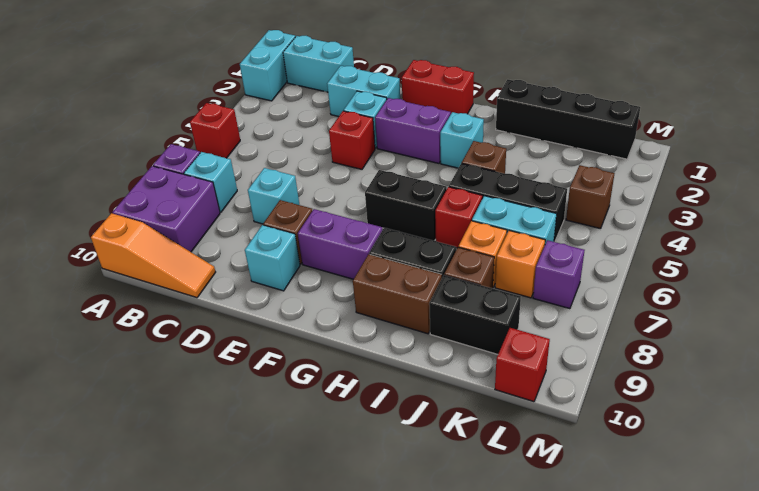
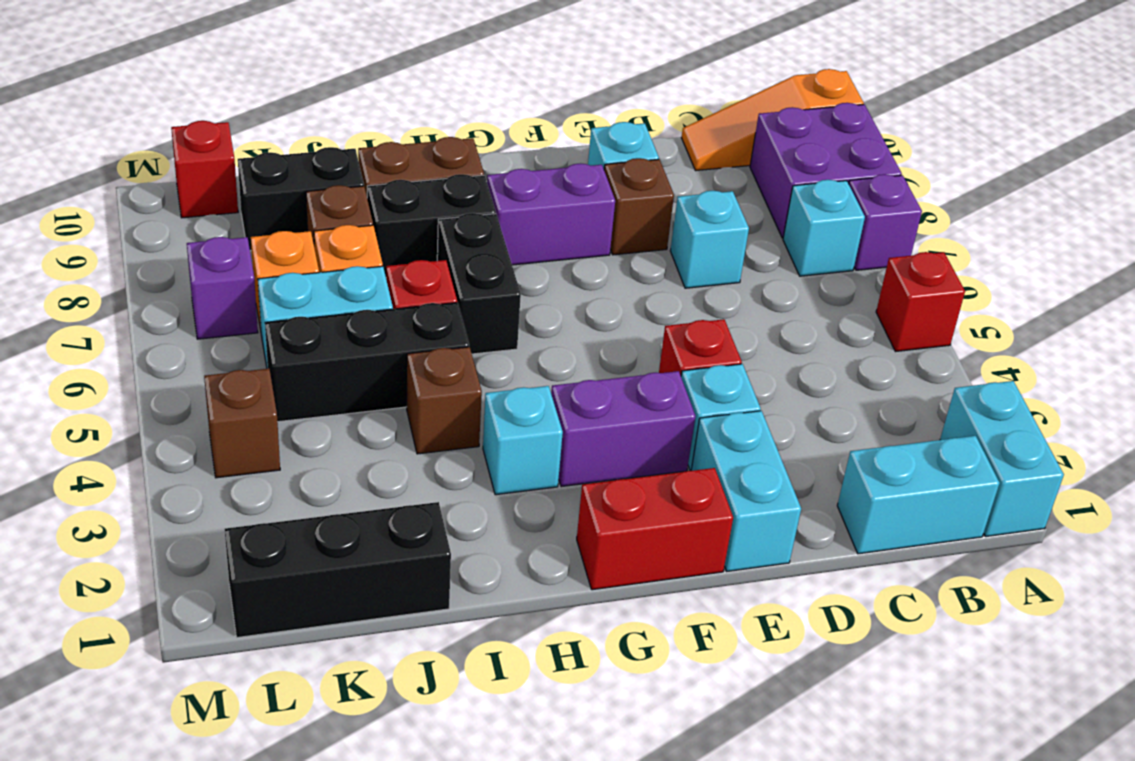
cyan brick D2:E2 level 1 -> cyan brick E1:E2 level 1
black brick G6:H6 level 1 -> black brick H6:H7 level 1
black brick I1:L1 level 1 -> black brick J1:L1 level 1

